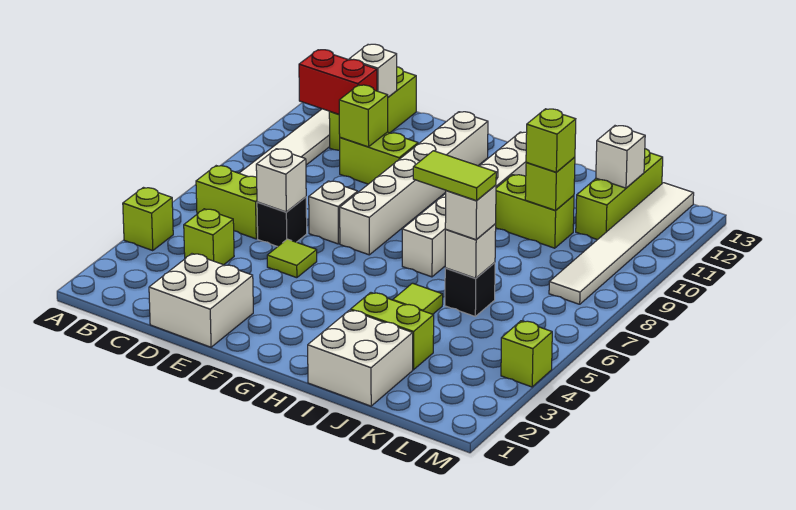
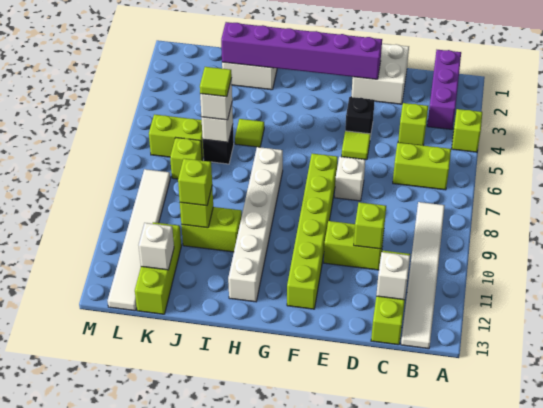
none -> purple brick B1:B3 level 1
red brick B11:C11 level 2 -> none
black brick D6 level 1 -> black brick E4 level 1
white brick D6 level 2 -> none
none -> purple brick E2:J2 level 2
white brick F7:F12 level 1 -> lime brick F7:F12 level 1
lime brick I3:J3 level 1 -> lime brick K6:L6 level 1
lime tile I6:J6 level 4 -> lime tile J6 level 4
lime brick M4 level 1 -> lime brick K7 level 1

